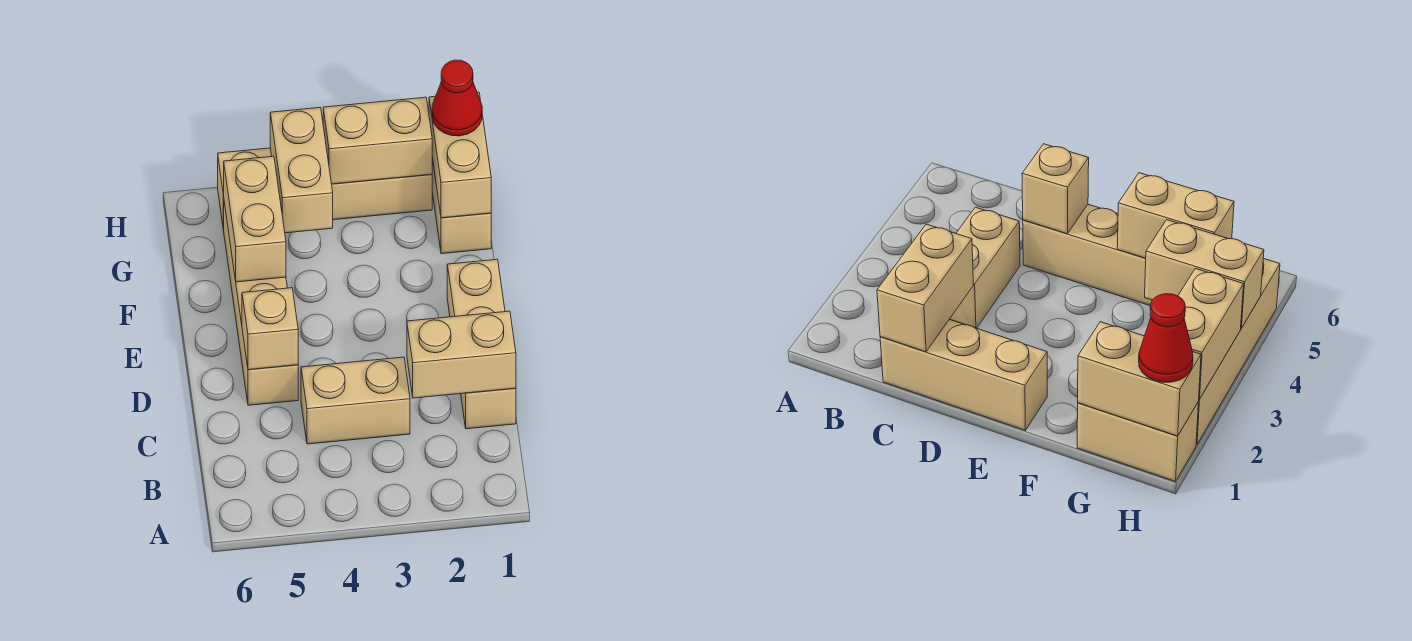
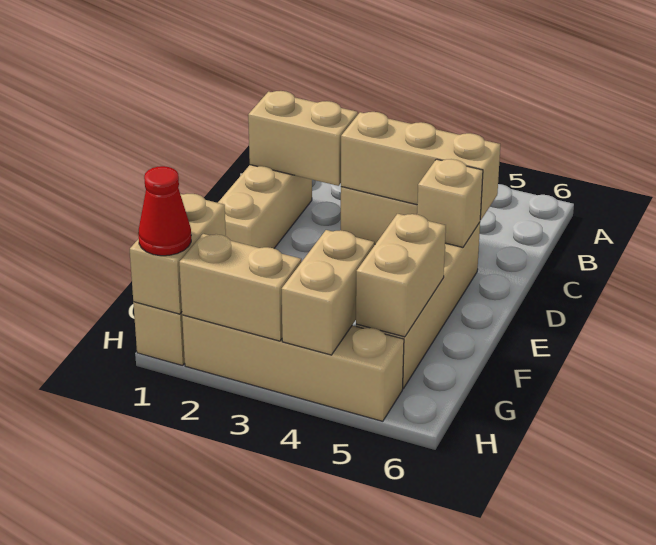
none -> tan brick C3:C5 level 2

